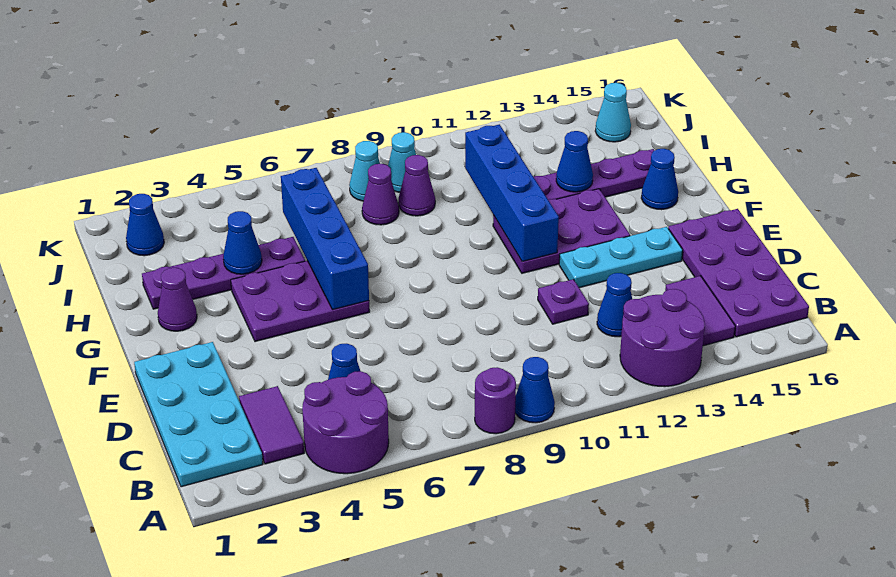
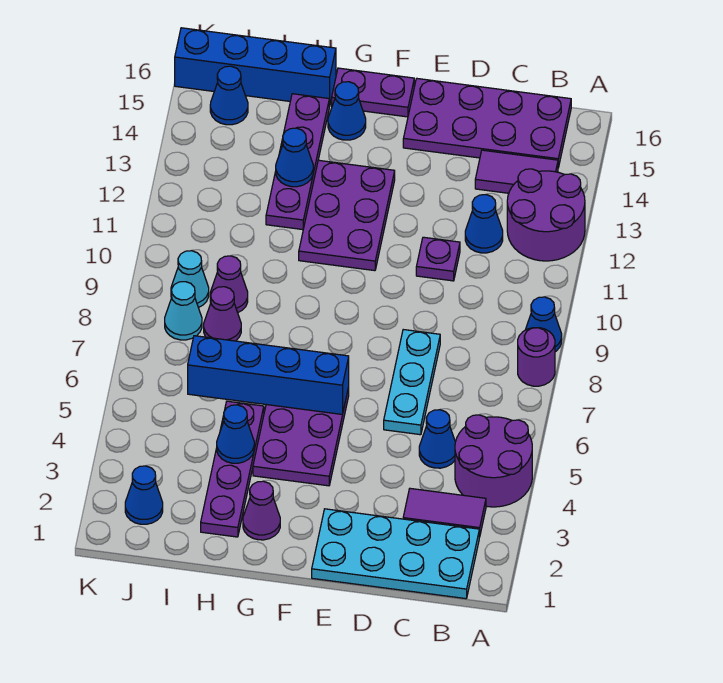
cyan plate E12:E14 level 1 -> cyan plate D6:D8 level 1
blue brick F11:I11 level 2 -> blue brick H16:K16 level 1
none -> purple plate F16:G16 level 1
cyan cone J15 level 1 -> blue cone J15 level 1

